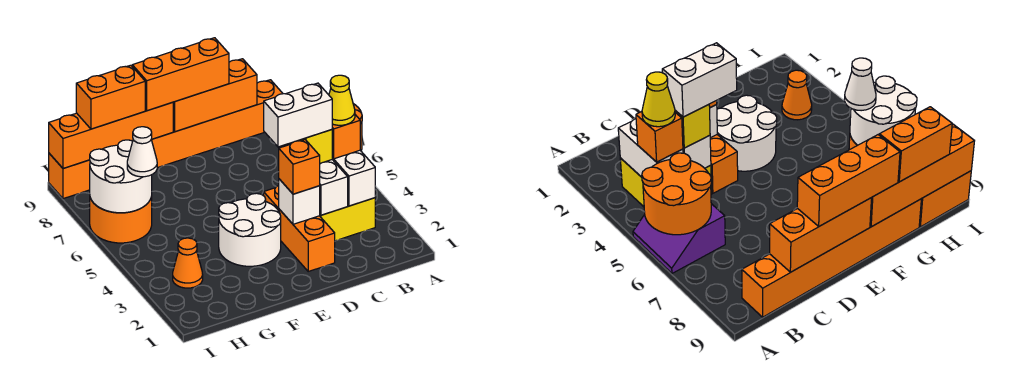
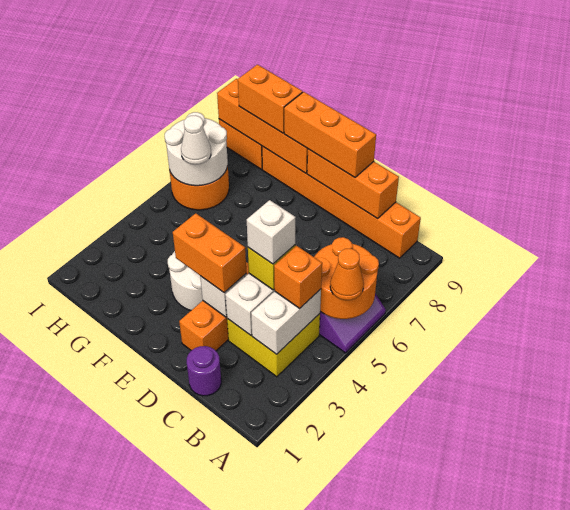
yellow cone B4 level 4 -> none
none -> purple round brick C1 level 1
white brick C4:D4 level 4 -> white brick C4 level 4
orange brick D3 level 3 -> orange brick D3:E3 level 3
orange cone H3 level 1 -> orange cone A5 level 3

